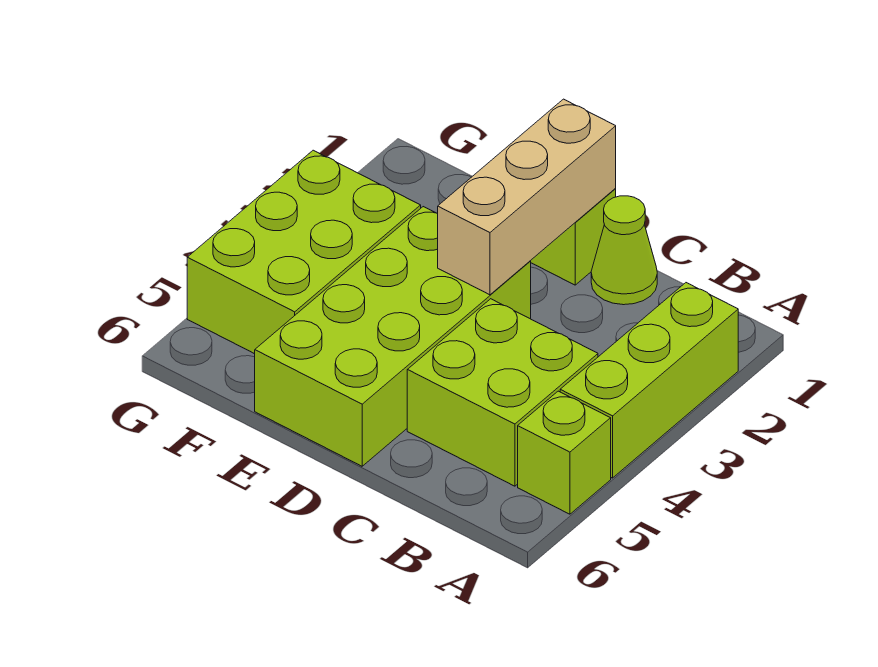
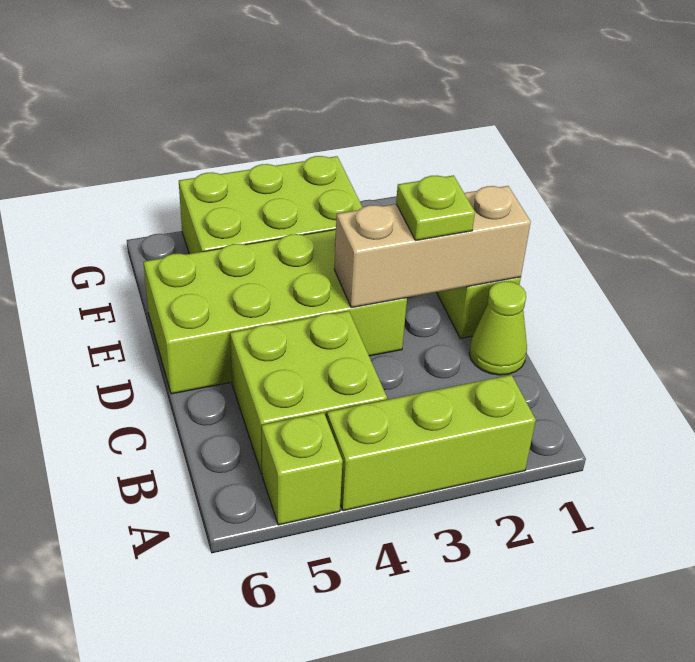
none -> lime plate D2 level 3

